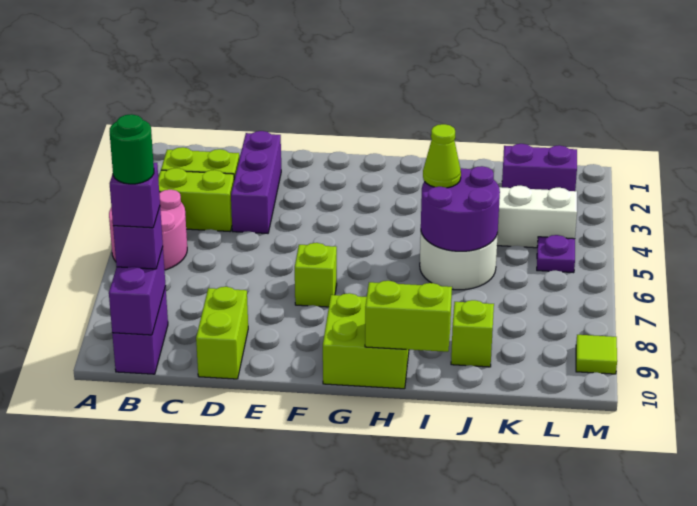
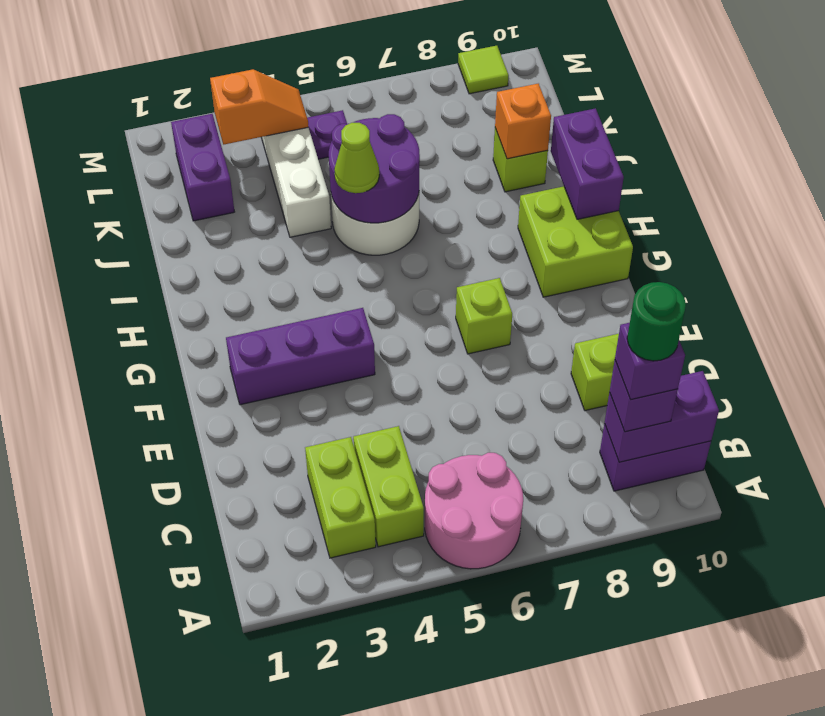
purple brick D2:D4 level 1 -> purple brick F2:F4 level 1
lime brick H10:I10 level 2 -> purple brick H10:I10 level 2
none -> orange brick J9 level 2
none -> orange slope L3:L4 level 2 top 3

